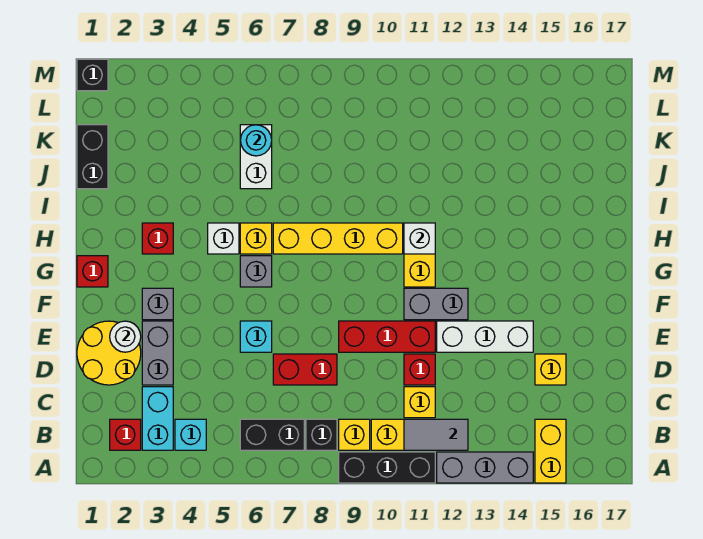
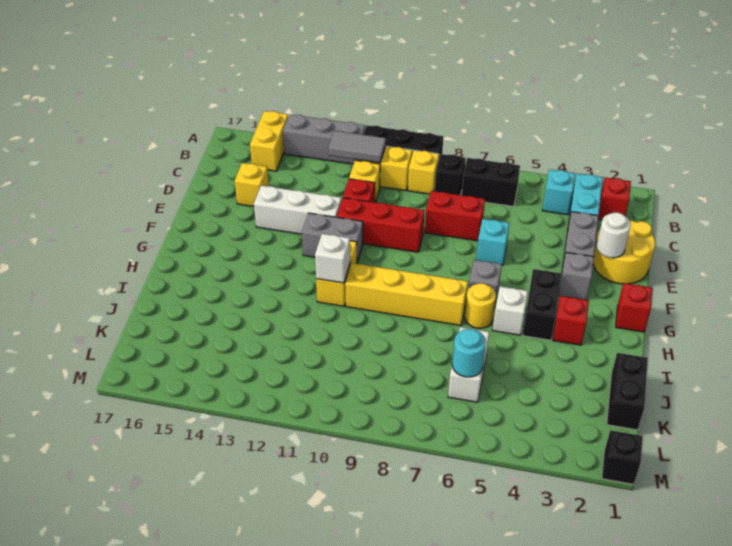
none -> black brick G4:H4 level 1
yellow brick H6 level 1 -> yellow round brick H6 level 1

